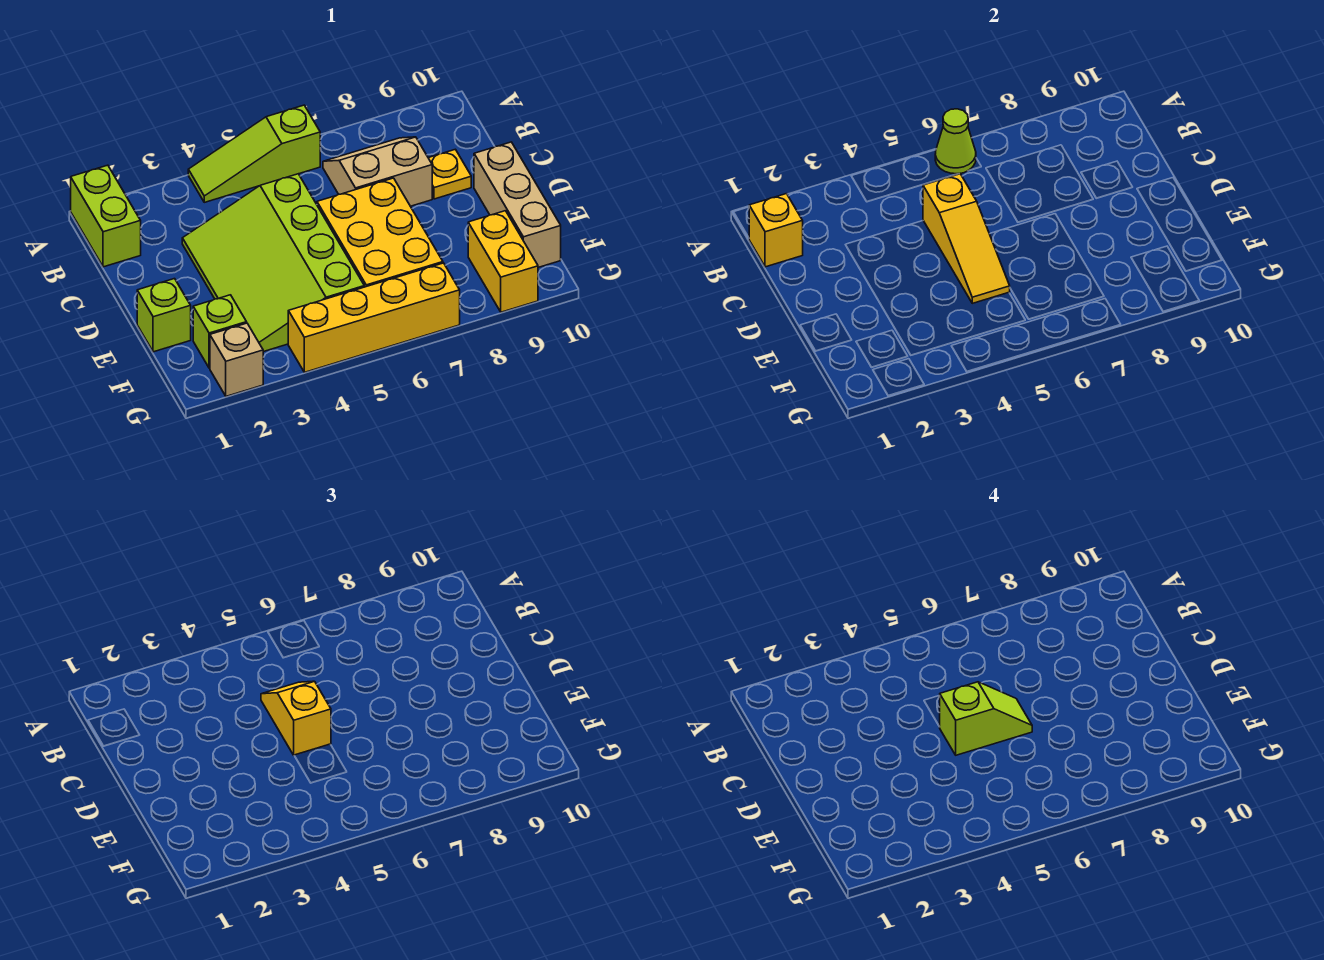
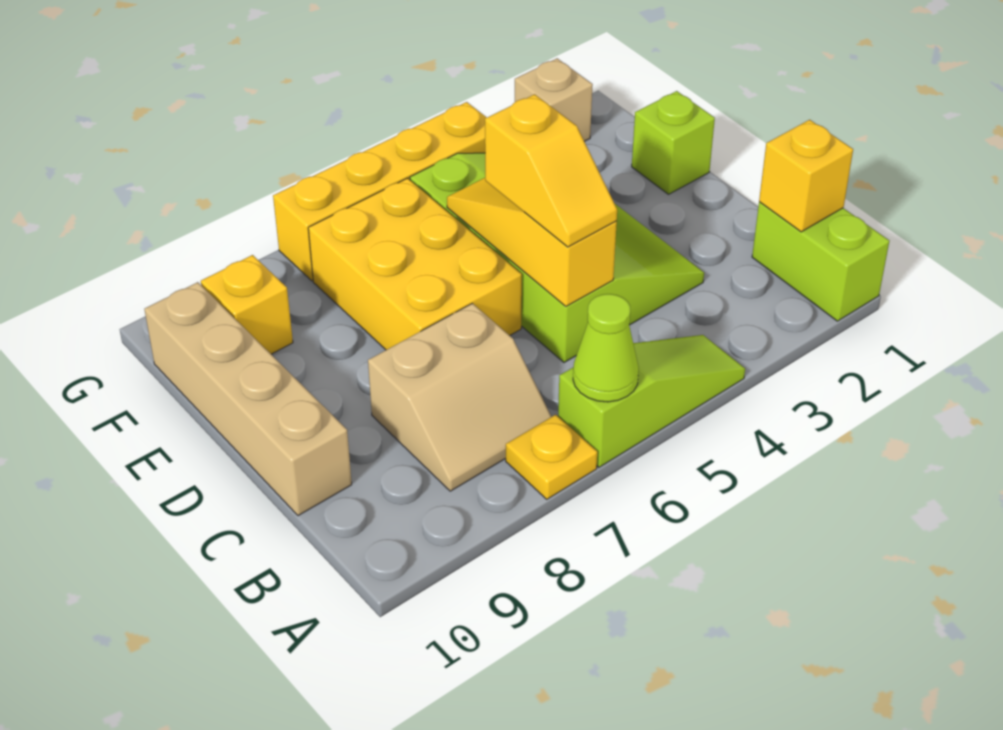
yellow plate C9 level 1 -> yellow plate A7 level 1
lime slope D5:D6 level 4 top 5 -> none
tan brick D10:F10 level 1 -> tan brick C10:F10 level 1
lime brick F2 level 1 -> none
yellow brick F9:G9 level 1 -> yellow brick F9 level 1

